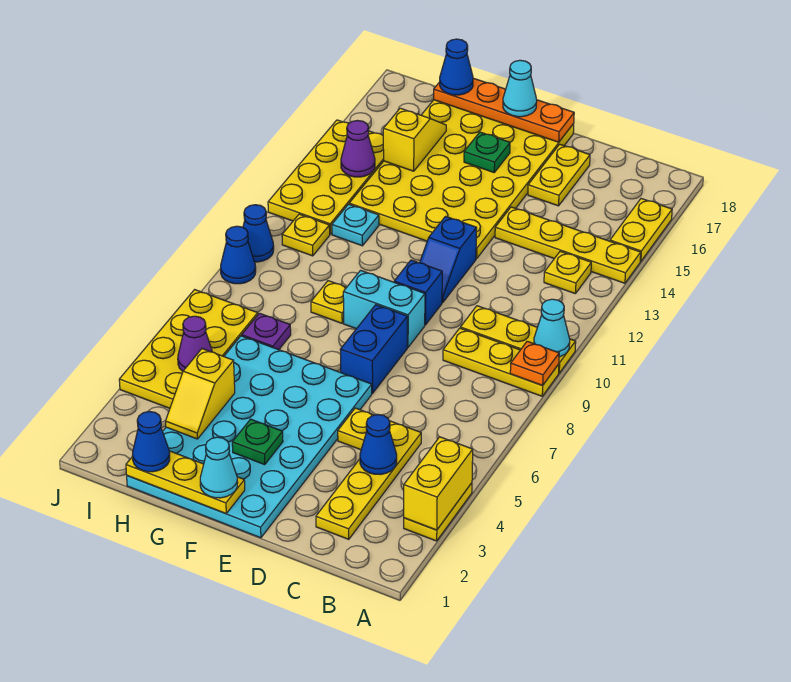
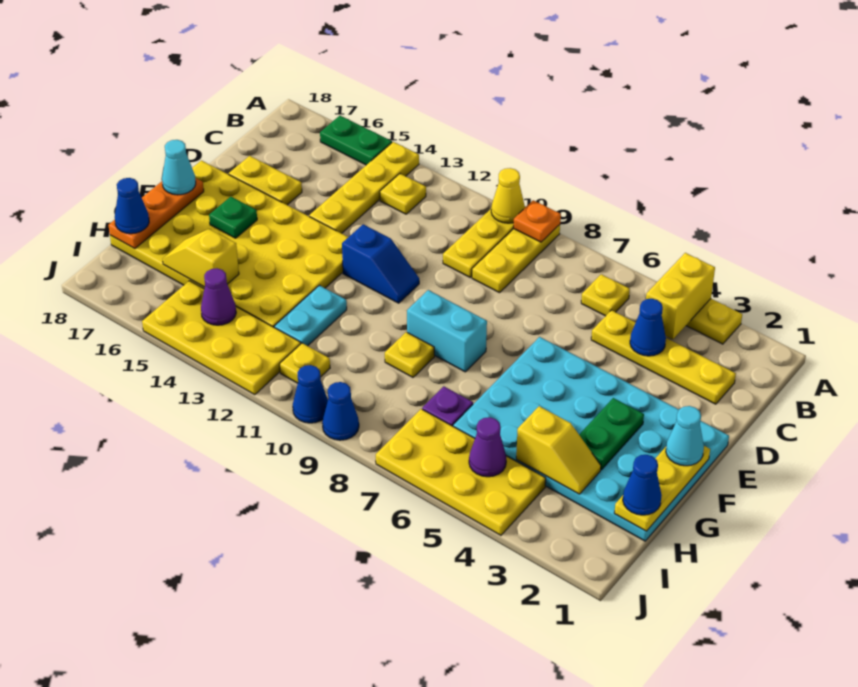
yellow brick A3:A4 level 2 -> yellow brick A4:B4 level 2
cyan cone A10 level 2 -> yellow cone A10 level 2
yellow plate A15:A16 level 1 -> green plate A15:A16 level 1
yellow plate D5 level 1 -> yellow plate B6 level 1
blue brick E7:E8 level 1 -> none
cyan brick E9:F9 level 1 -> cyan brick F8:F9 level 1
blue brick E10 level 1 -> none
orange plate E18:H18 level 2 -> orange plate F18:H18 level 2
green plate F3 level 2 -> green plate F3:G3 level 2
cyan plate H12 level 1 -> cyan plate G12:H12 level 1

